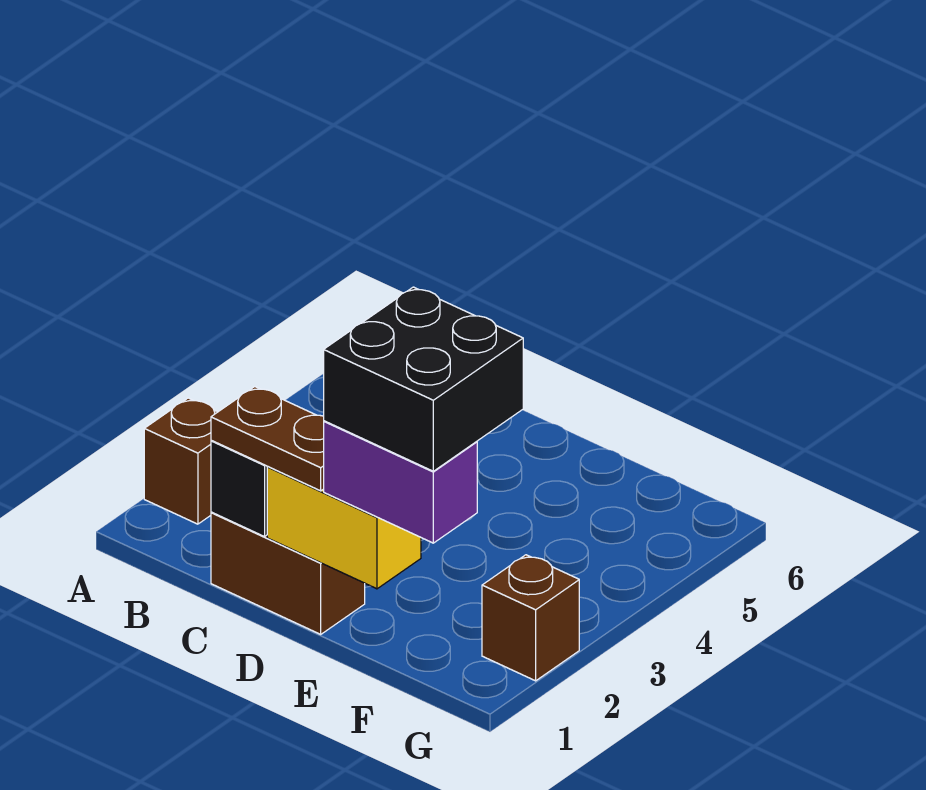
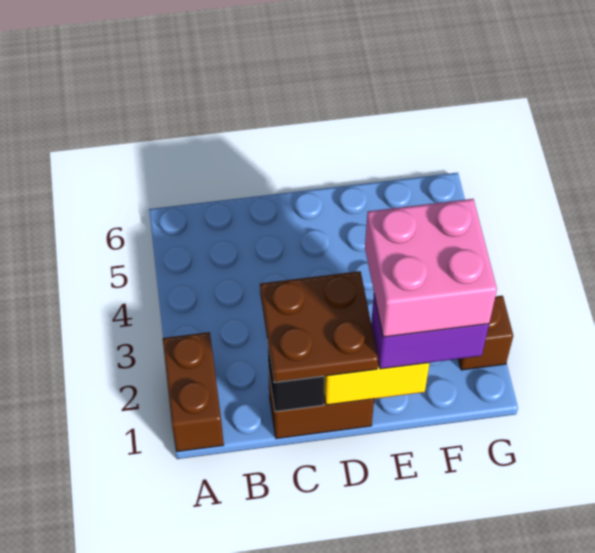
brown brick A2 level 1 -> brown brick A1:A2 level 1
brown plate C1:D1 level 3 -> brown plate C1:D2 level 3
black brick E1:F2 level 4 -> pink brick E1:F2 level 4

